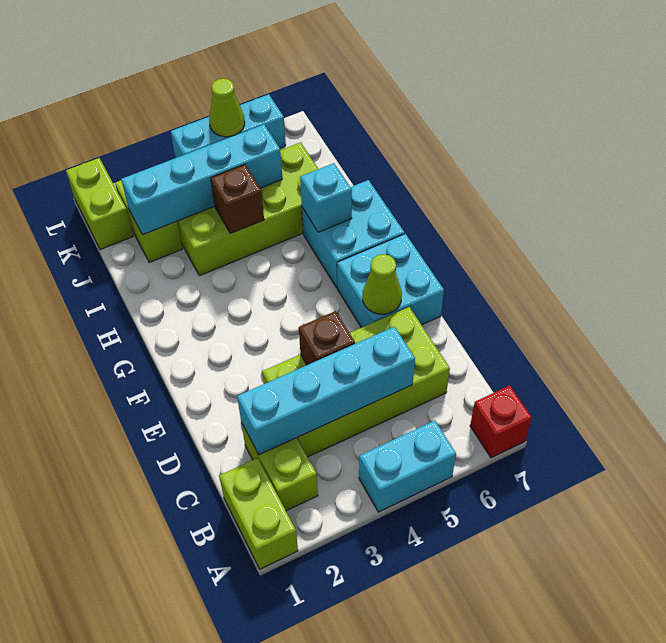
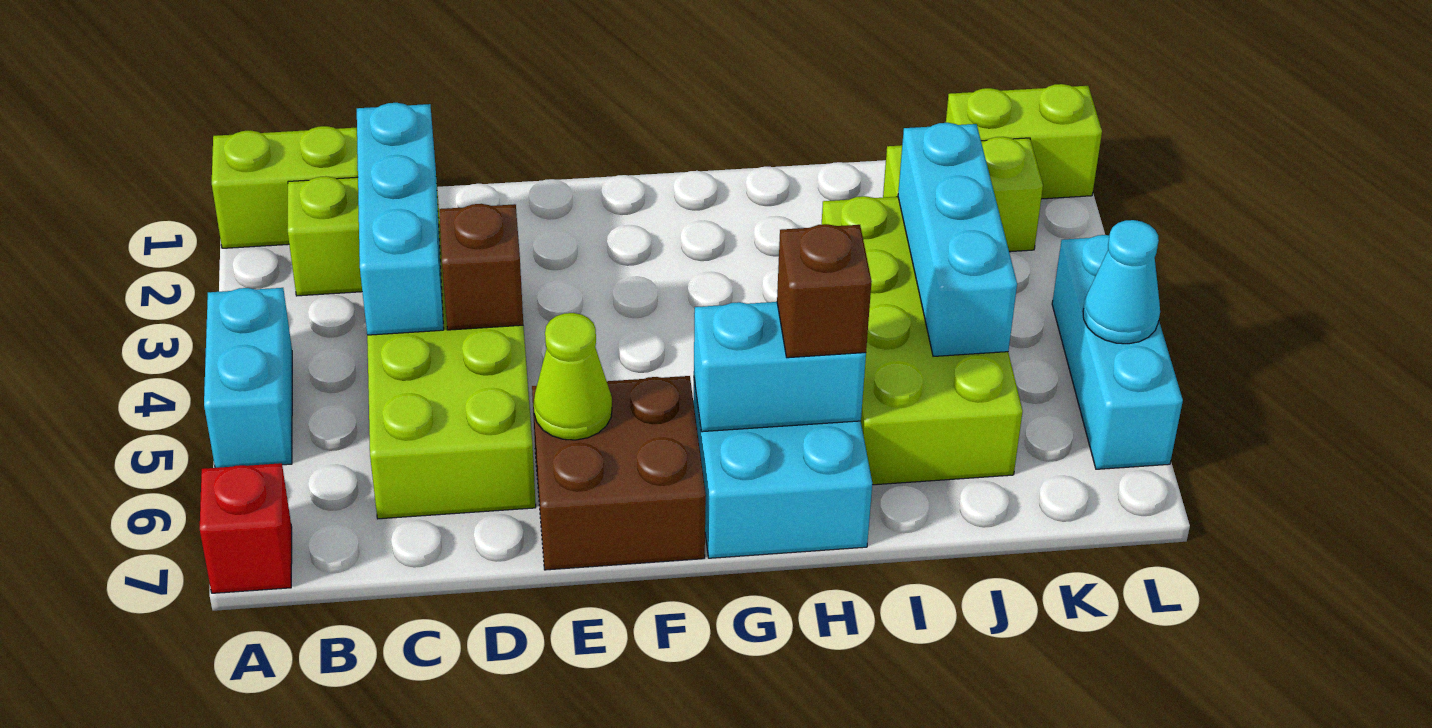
cyan brick C2:C5 level 2 -> cyan brick C2:C4 level 2
cyan brick E6:F7 level 1 -> brown brick E6:F7 level 1
cyan brick H6 level 2 -> cyan brick G6:H6 level 2
brown brick I4 level 2 -> brown brick H6 level 3
cyan brick J2:J5 level 2 -> cyan brick J3:J5 level 2
lime cone L5 level 2 -> cyan cone L5 level 2

